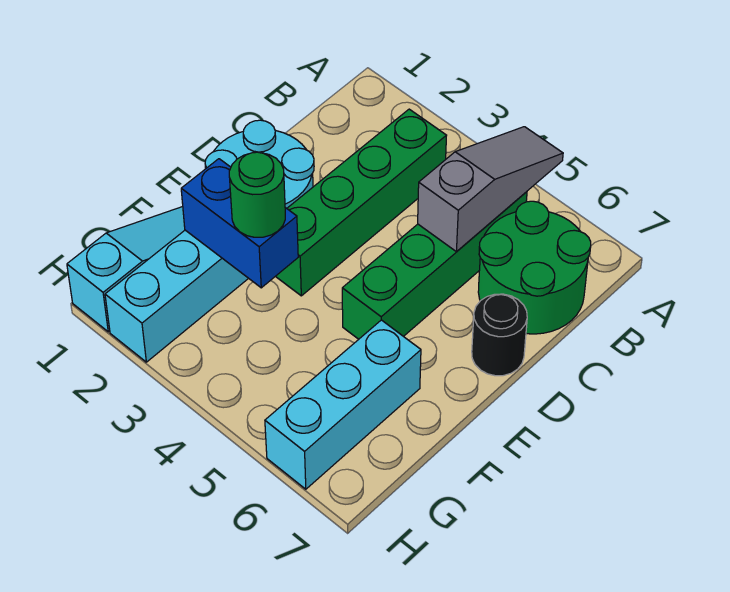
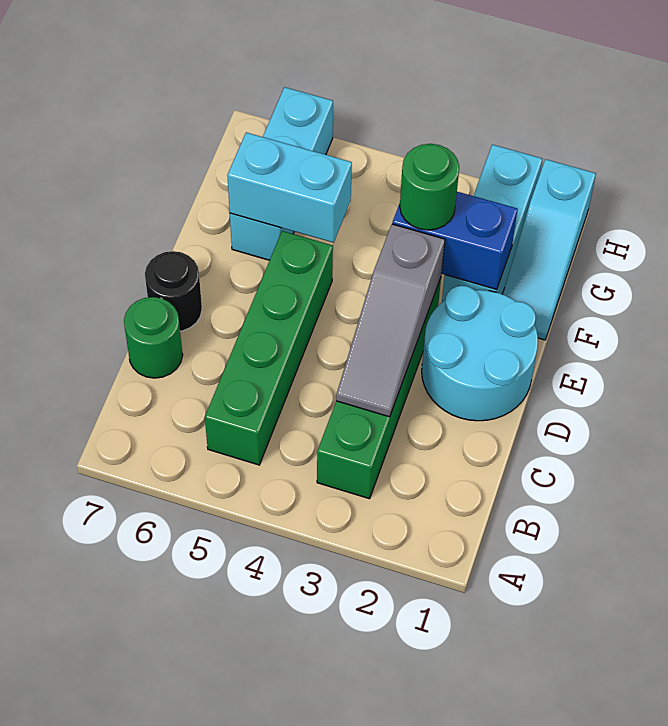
grey slope A5:C5 level 2 top C -> grey slope C3:E3 level 2 top E
green round brick B6:C7 level 1 -> green round brick C7 level 1
none -> cyan brick F5:F6 level 2

